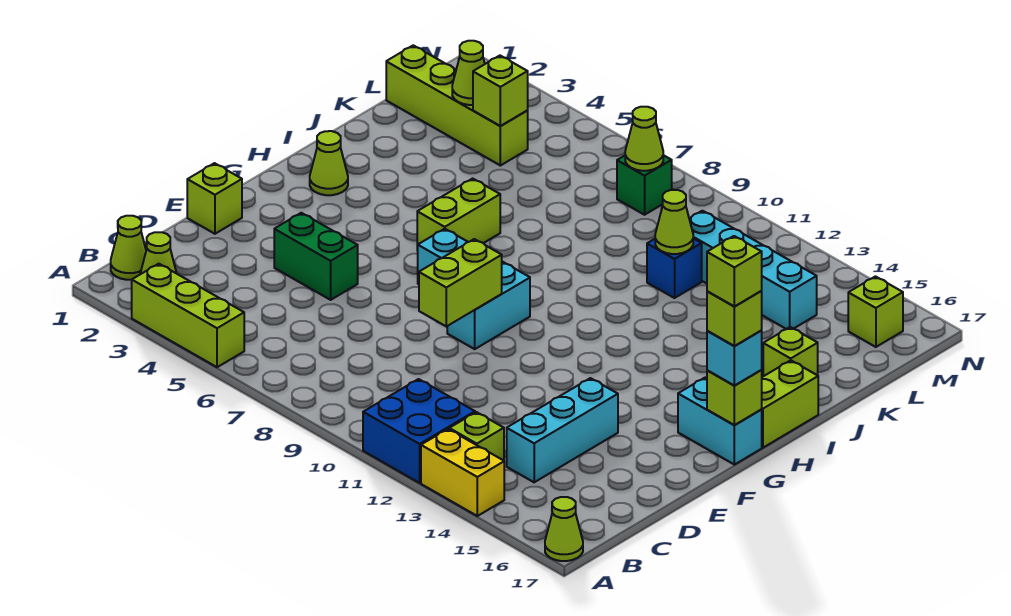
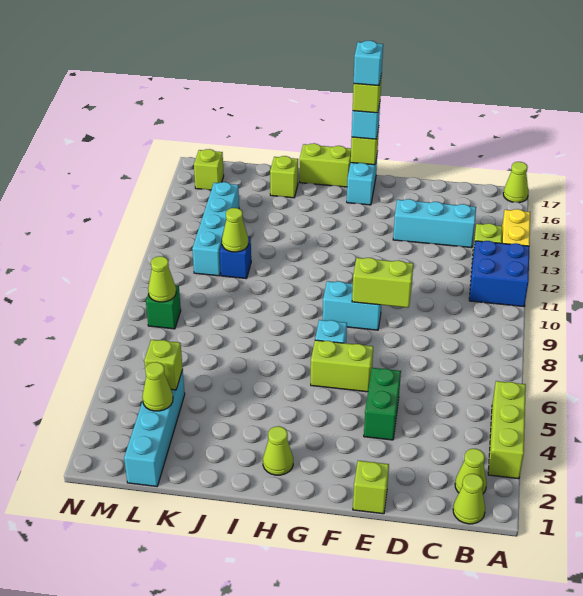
lime brick G17 level 5 -> cyan brick G17 level 5
lime brick H6:I6 level 1 -> lime brick F6:G6 level 1
lime brick L1:L4 level 1 -> cyan brick L1:L4 level 1

